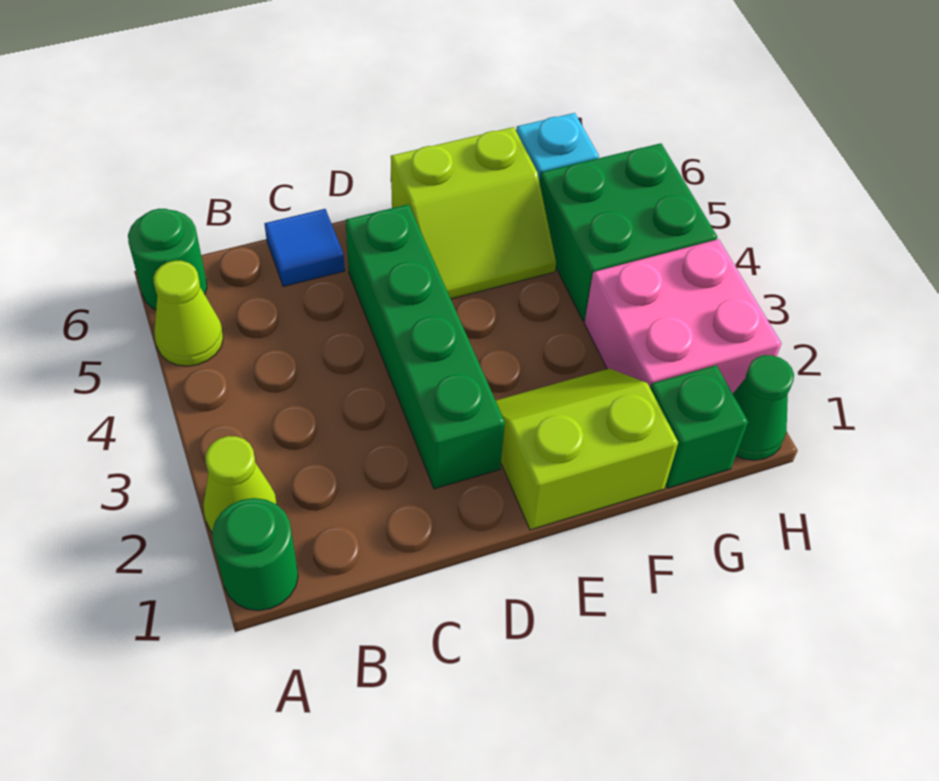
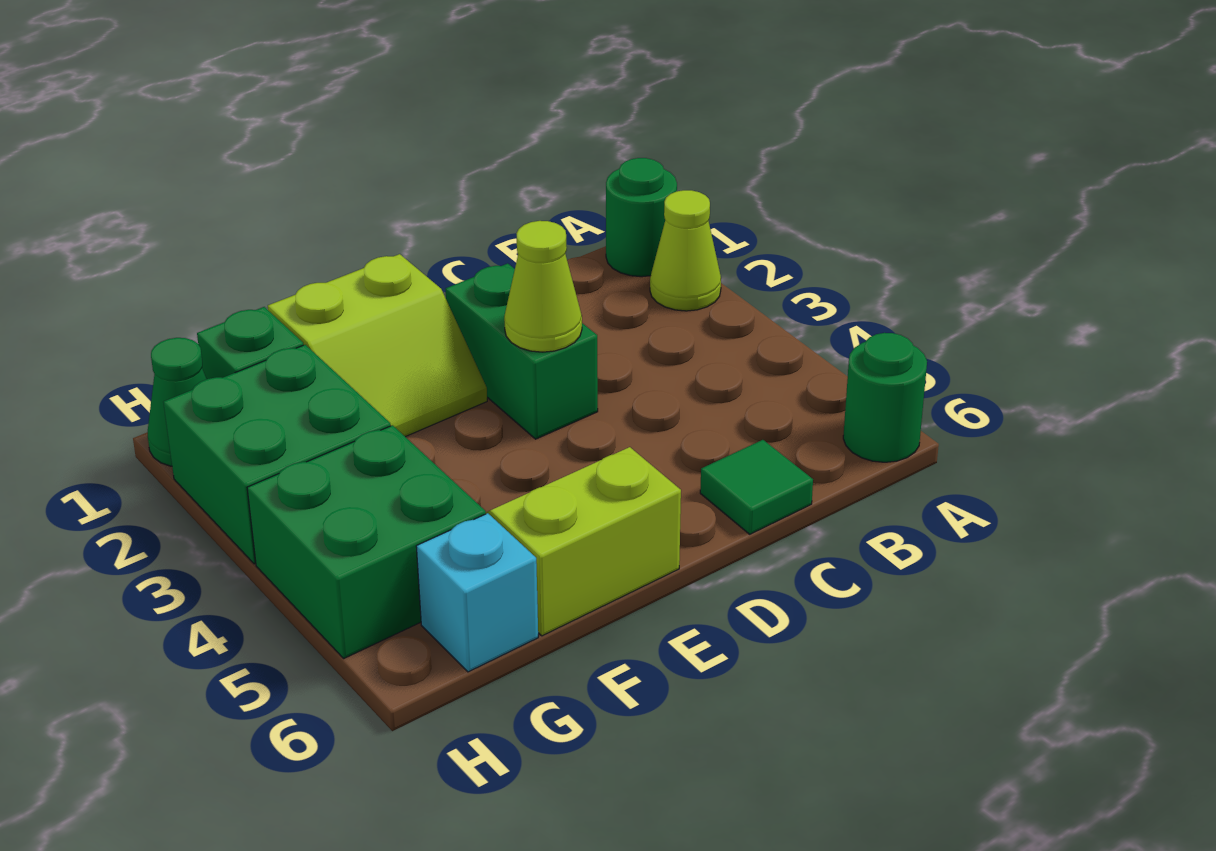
lime cone A5 level 1 -> lime cone D3 level 2
blue tile C6 level 1 -> green tile C6 level 1
green brick D2:D5 level 1 -> green brick D2:D3 level 1
pink brick G2:H3 level 1 -> green brick G2:H3 level 1

